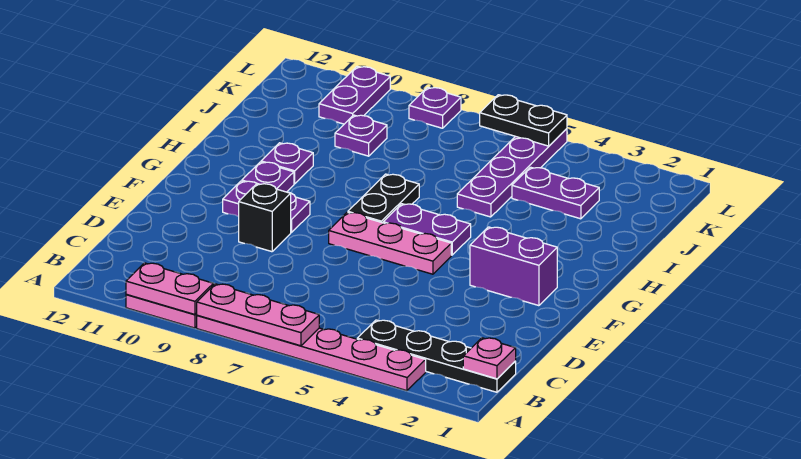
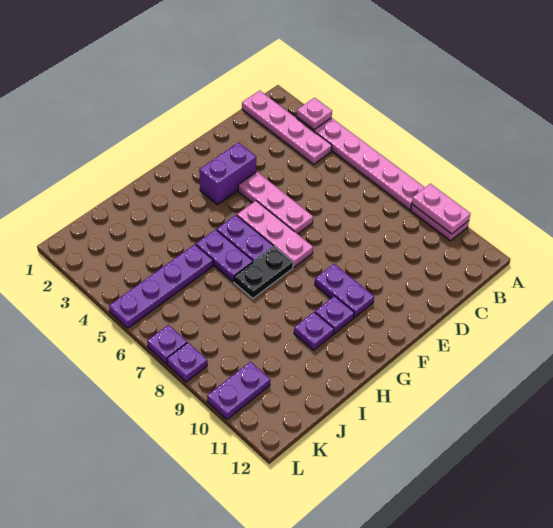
pink plate A6:A8 level 2 -> pink plate E4:E6 level 1
black plate B1:B4 level 1 -> pink plate B1:B4 level 1
pink plate B1 level 2 -> pink plate A3 level 2
black brick E9 level 1 -> none
purple brick F2:F3 level 1 -> purple brick E3:F3 level 1
purple plate J3:J4 level 1 -> purple plate H5:H6 level 1
purple plate J9 level 1 -> purple plate L7 level 1
black plate L5:L6 level 2 -> none

